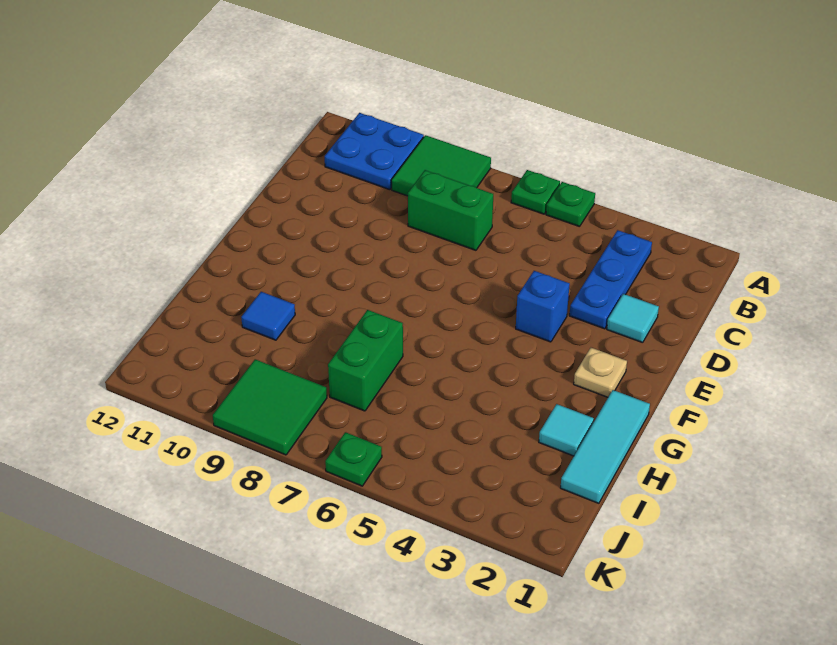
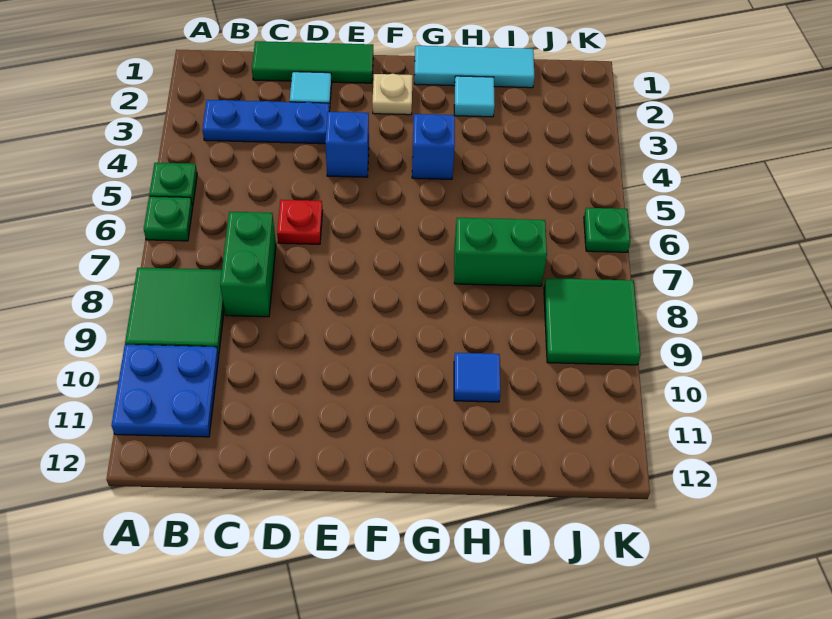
none -> green tile C1:E1 level 1
none -> red plate D6 level 1
none -> blue brick G4 level 1

